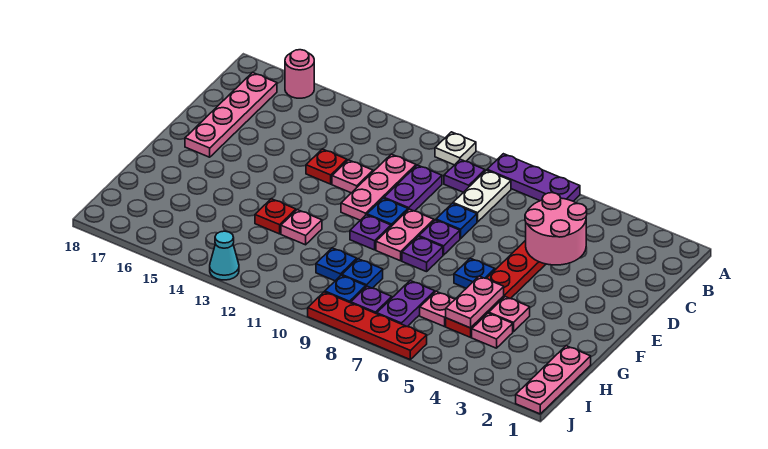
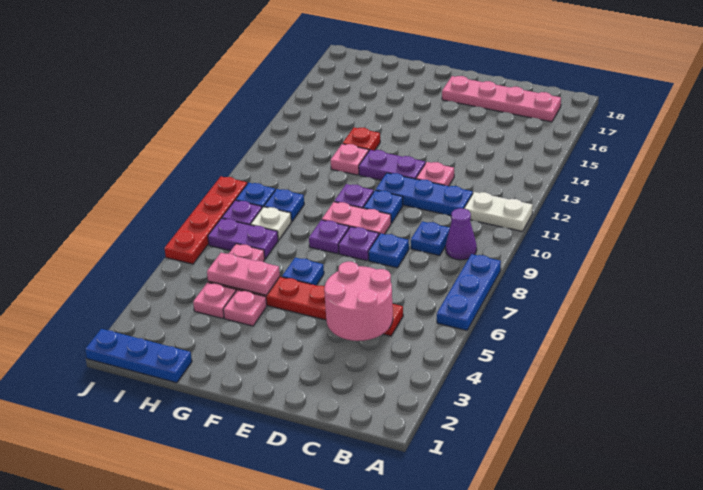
purple plate A6:A8 level 1 -> blue plate A6:A8 level 1
white plate A10 level 1 -> white plate H8 level 1
pink round brick A16 level 1 -> none
white plate B8:C8 level 1 -> white plate A11:B11 level 1
purple plate B9 level 1 -> purple cone B9 level 1
purple plate C10:D10 level 1 -> purple plate E12:F12 level 1
pink plate C11:E11 level 1 -> blue plate C11:E11 level 1
red plate D13 level 1 -> none
pink plate H1:J1 level 1 -> blue plate H1:J1 level 1
blue plate H10 level 1 -> blue plate C9 level 1
cyan cone J13 level 1 -> none

